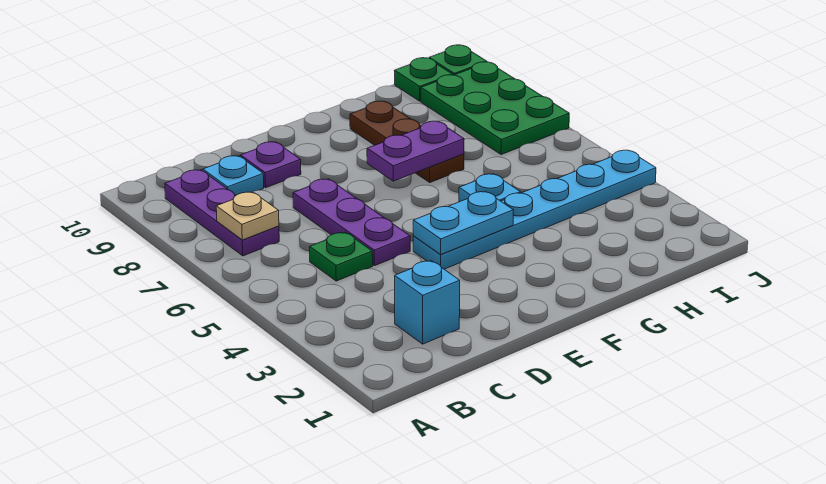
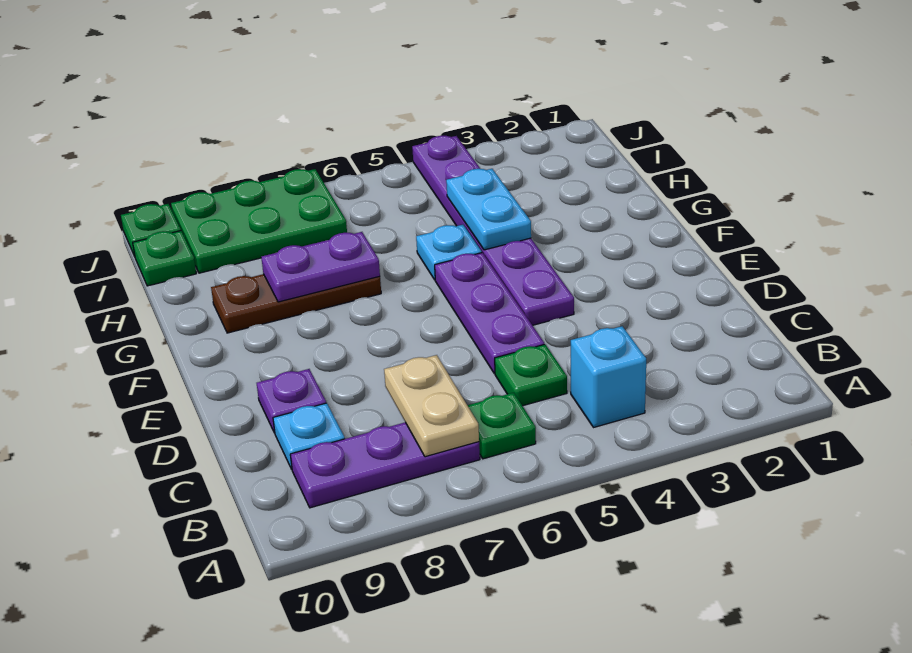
none -> green plate B6 level 1
tan plate B7 level 2 -> tan plate B7:C7 level 2
cyan brick C2 level 1 -> cyan brick B4 level 1
purple plate D5:D7 level 1 -> purple plate D5:F5 level 1
cyan plate E4:J4 level 1 -> purple plate E4:J4 level 1
cyan plate E4:F4 level 2 -> cyan plate G4:H4 level 2
purple plate F7:G7 level 2 -> purple plate G7:G8 level 2

